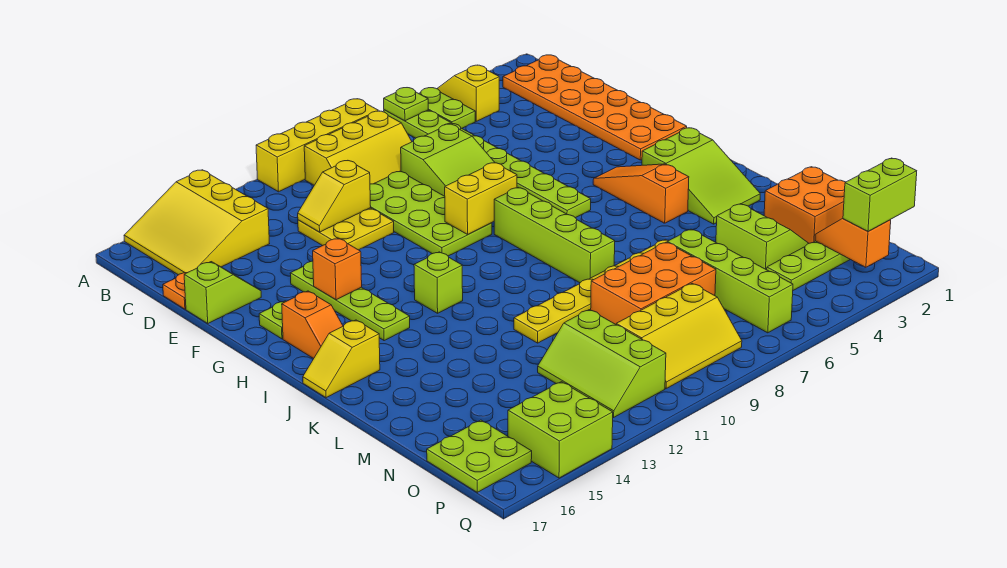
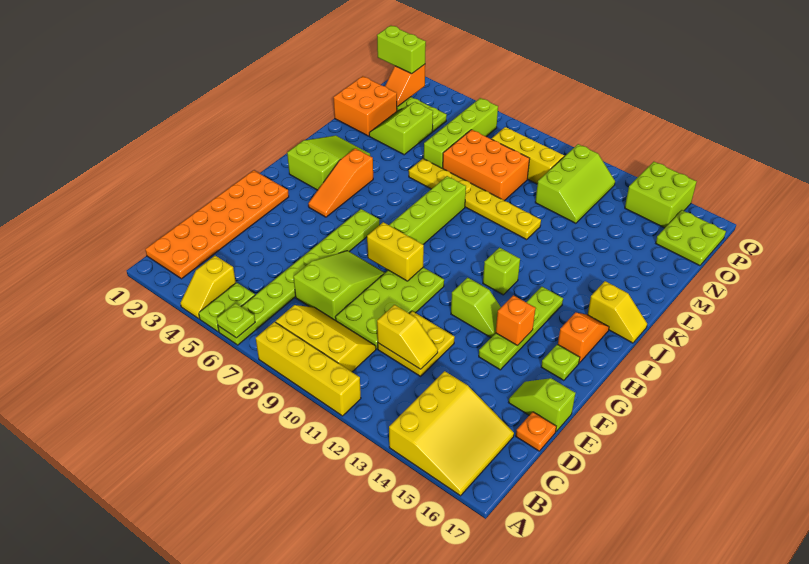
none -> lime slope G12:G13 level 1 top 12

